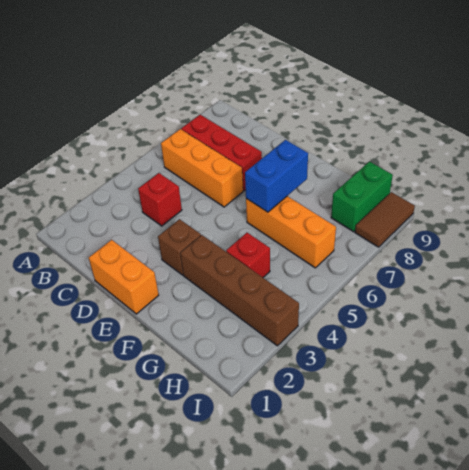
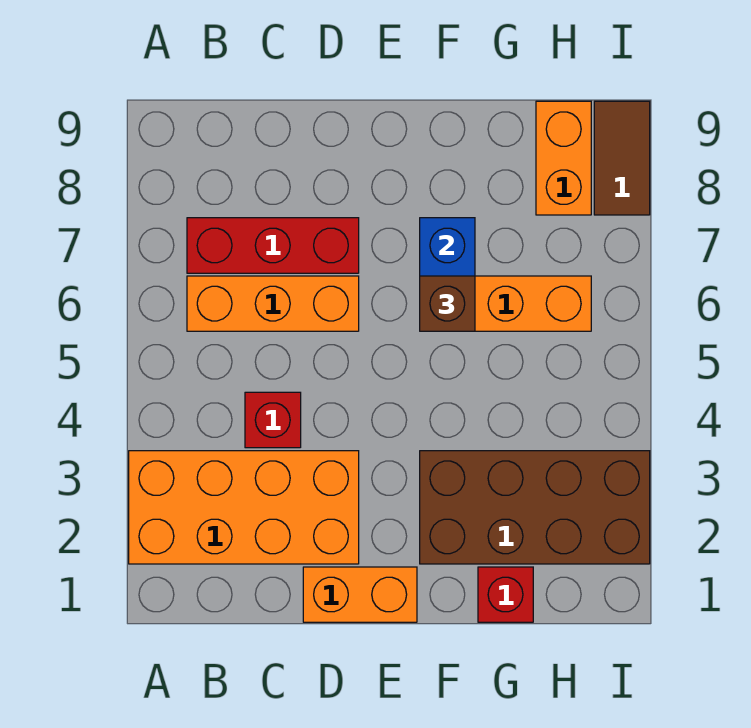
none -> orange brick A2:D3 level 1
brown brick E3 level 1 -> brown brick F6 level 3
brown brick F3:I3 level 1 -> brown brick F2:I3 level 1
red brick G4 level 1 -> red brick G1 level 1
green brick H8:H9 level 1 -> orange brick H8:H9 level 1

